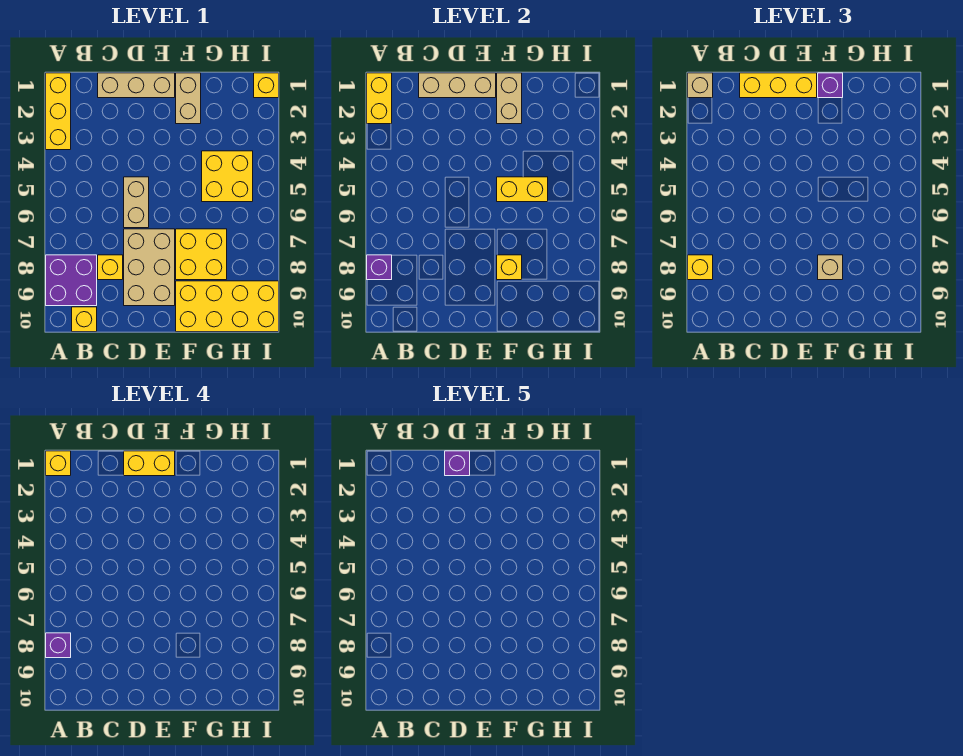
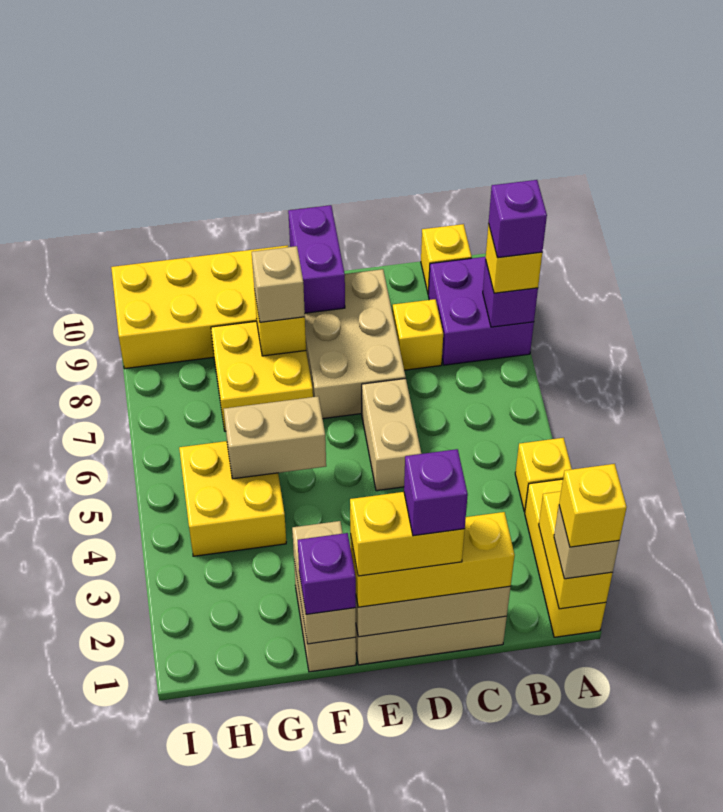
none -> purple brick E9:E10 level 2
yellow brick F5:G5 level 2 -> tan brick F5:G5 level 2
yellow brick I1 level 1 -> yellow brick A4 level 1

